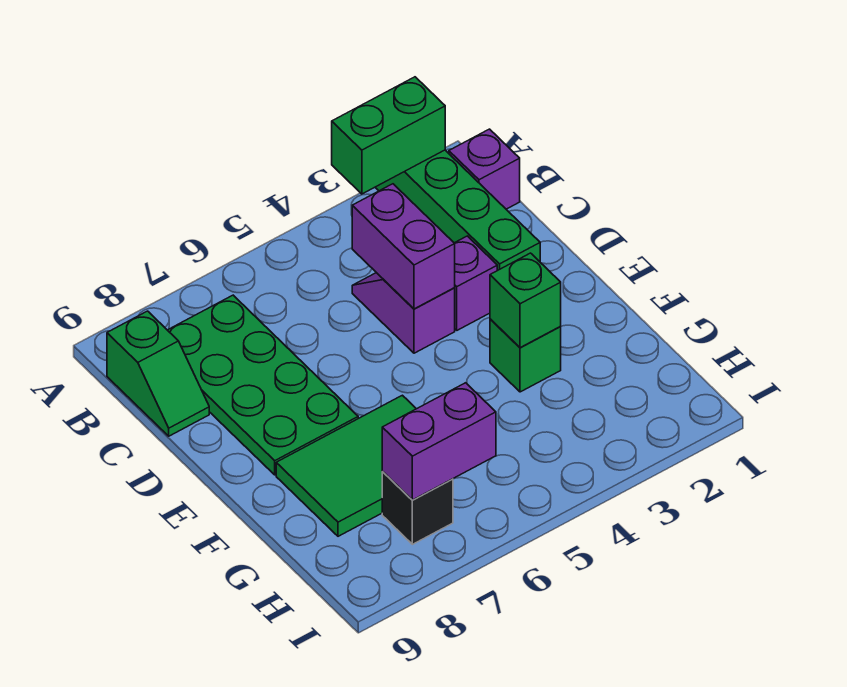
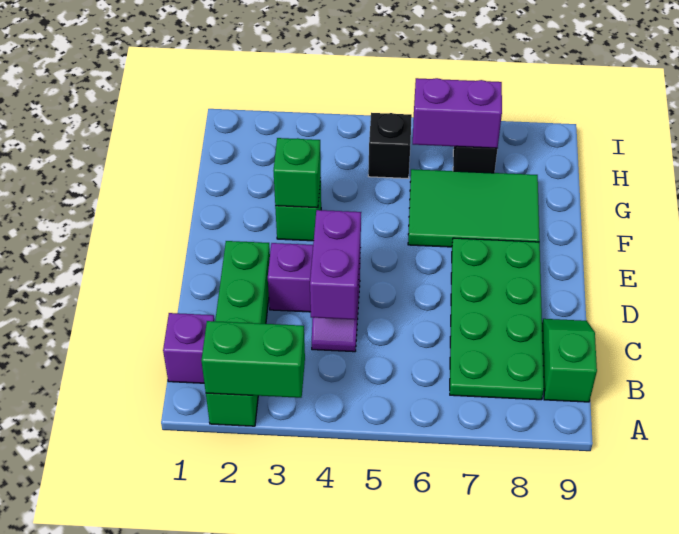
none -> black brick H5 level 1

